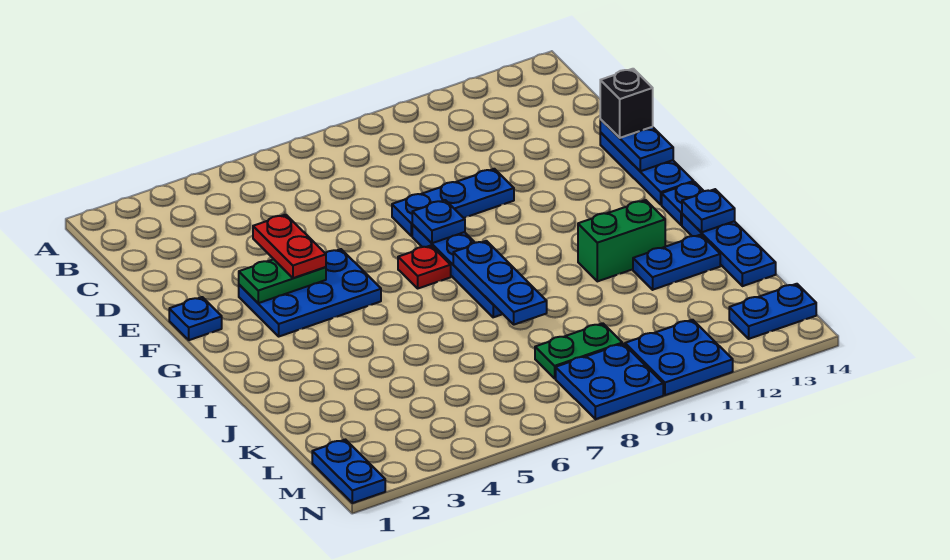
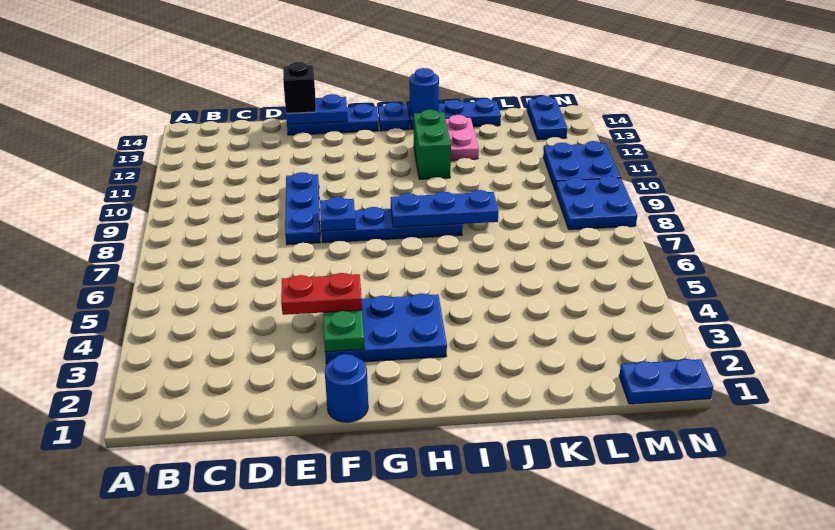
blue plate F1 level 1 -> blue round brick F1 level 1
blue plate F3:G5 level 1 -> blue plate F3:H4 level 1
red plate G7 level 1 -> none
blue plate I14 level 2 -> blue round brick I14 level 2
blue plate J12:J13 level 1 -> pink plate J12:J13 level 1
green plate L8:L9 level 1 -> none

